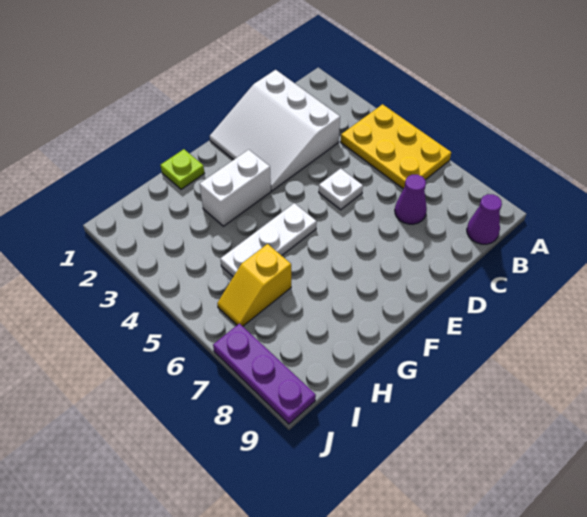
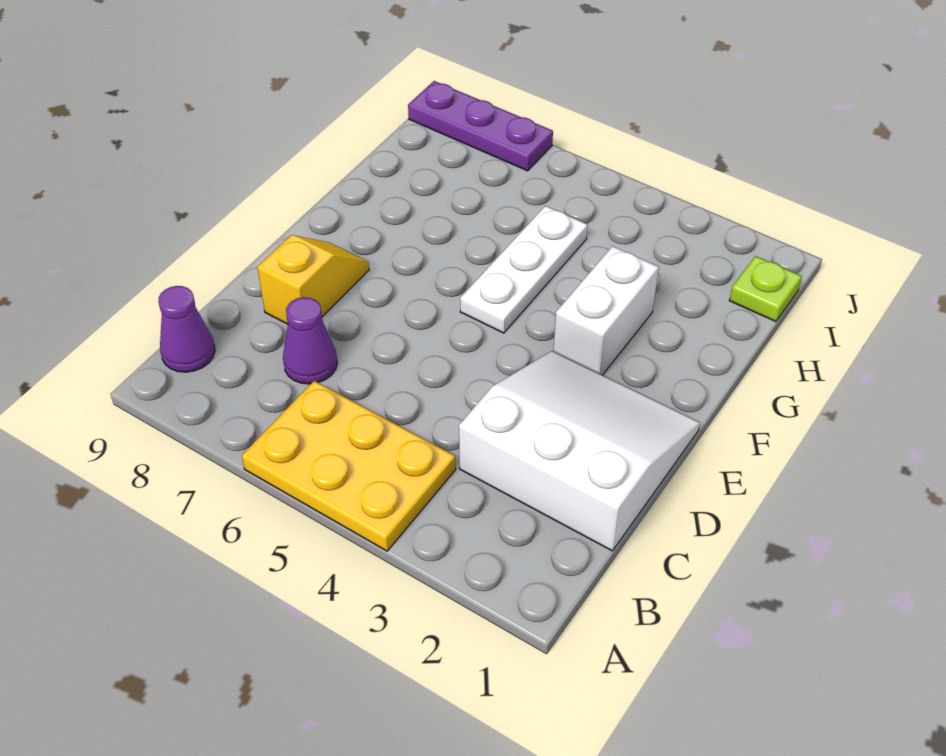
white plate D5 level 1 -> none
lime plate G1 level 1 -> lime plate I1 level 1
yellow slope H6:I6 level 1 top H -> yellow slope D8:E8 level 1 top D

